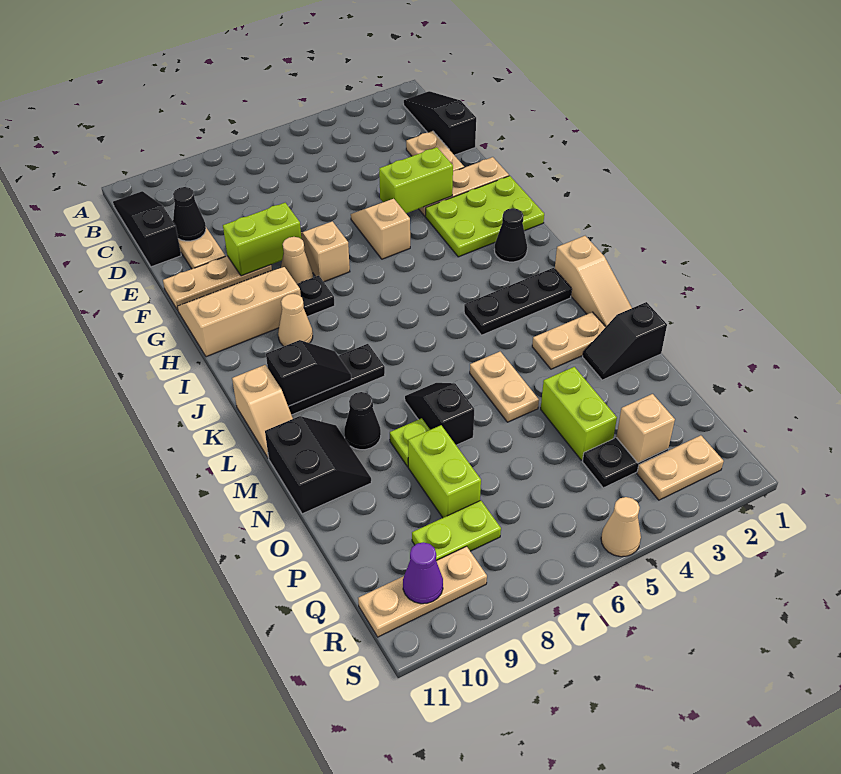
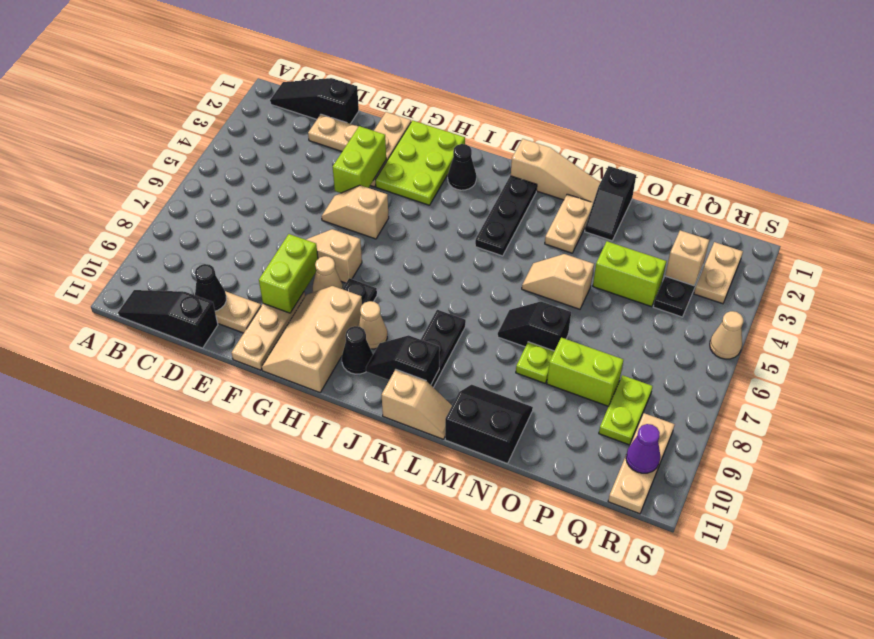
black slope K9:K10 level 2 top 10 -> black slope J10:K10 level 2 top K
tan plate M5:N5 level 1 -> tan slope M5:N5 level 1 top N
black cone M9 level 1 -> black cone I10 level 1

